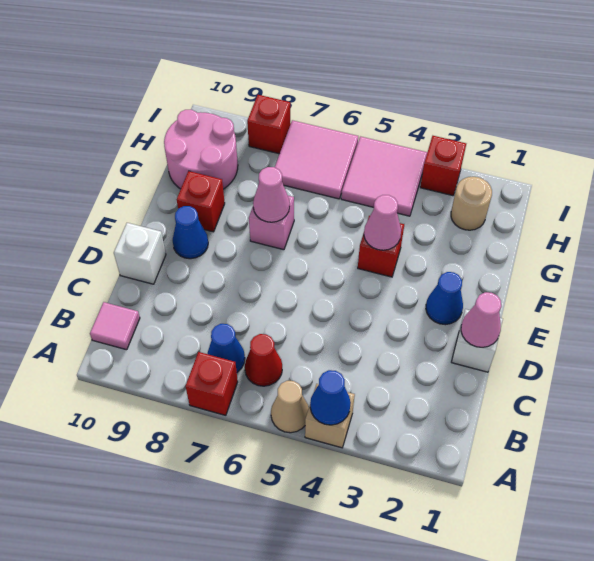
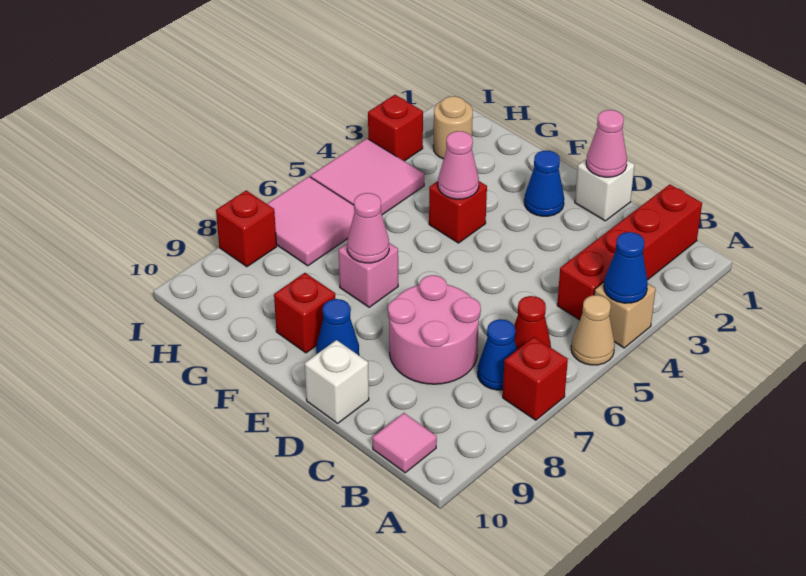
none -> red brick B1:B4 level 1
pink round brick G9:H10 level 1 -> pink round brick C7:D8 level 1

